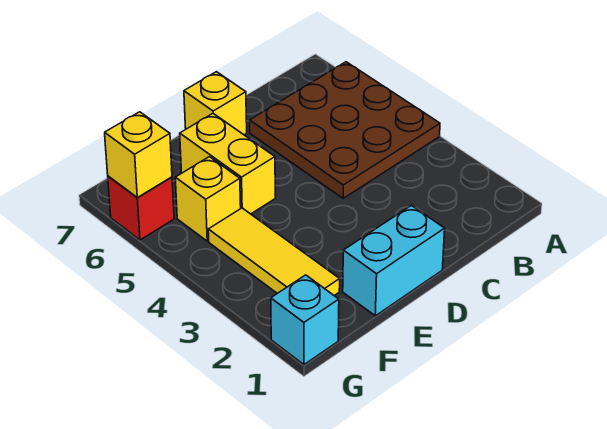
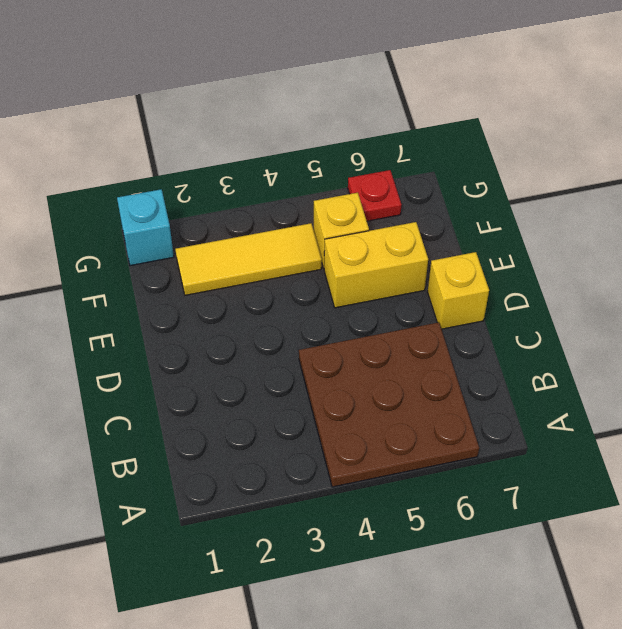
cyan brick D1:E1 level 1 -> none
red brick G6 level 1 -> red plate G6 level 1
yellow brick G6 level 2 -> none

